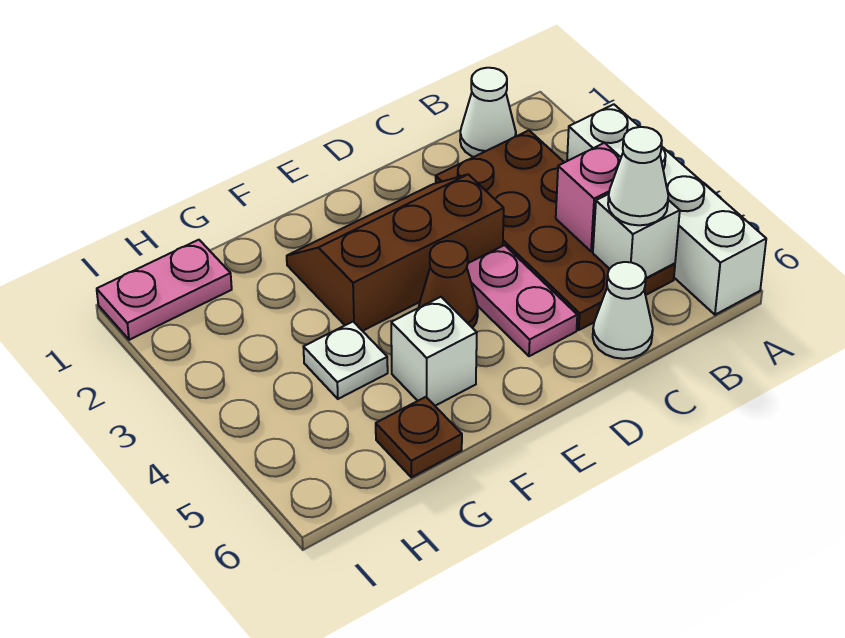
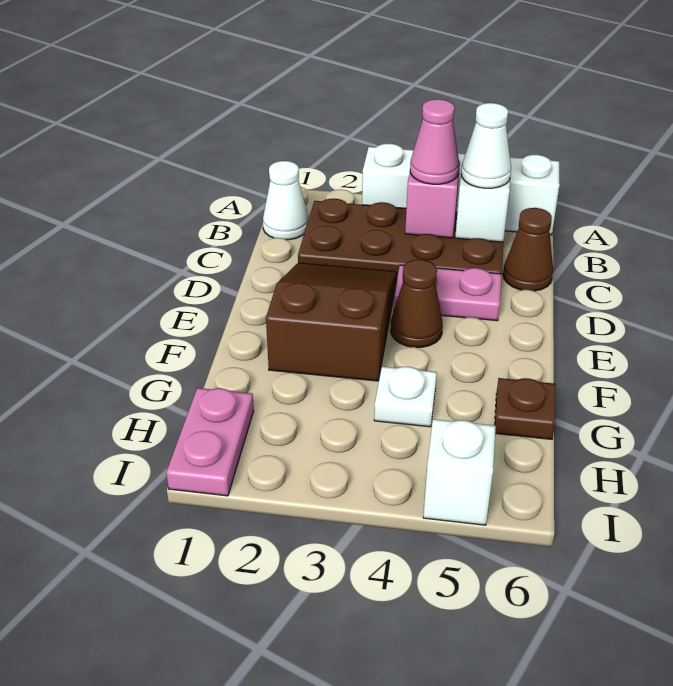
none -> pink cone B4 level 3
white cone C6 level 1 -> brown cone C6 level 1
brown slope D2:F3 level 1 top 3 -> brown slope D2:F3 level 1 top F
white brick F5 level 1 -> white brick I5 level 1

